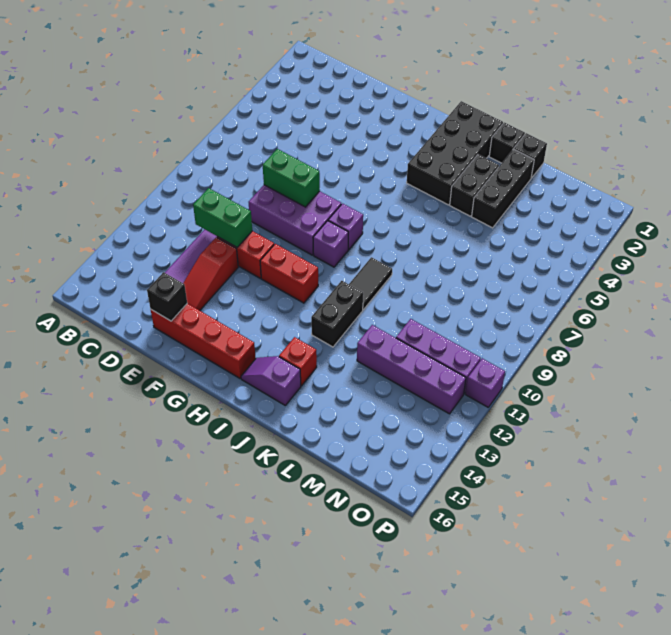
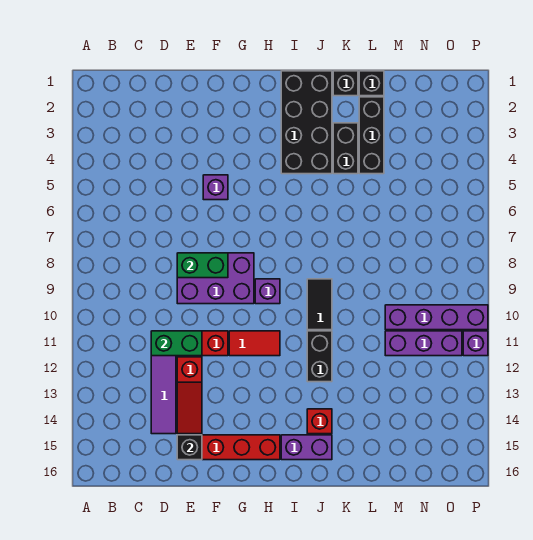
red brick G11:H11 level 1 -> red tile G11:H11 level 1
purple brick H8 level 1 -> purple brick F5 level 1
purple slope I15:J15 level 1 top J -> purple brick I15:J15 level 1
purple brick L12:O12 level 1 -> purple brick M10:P10 level 1

